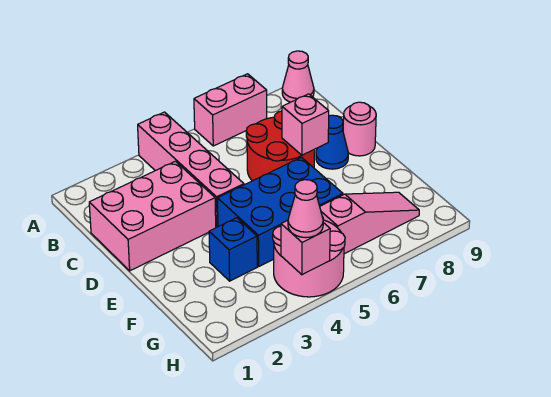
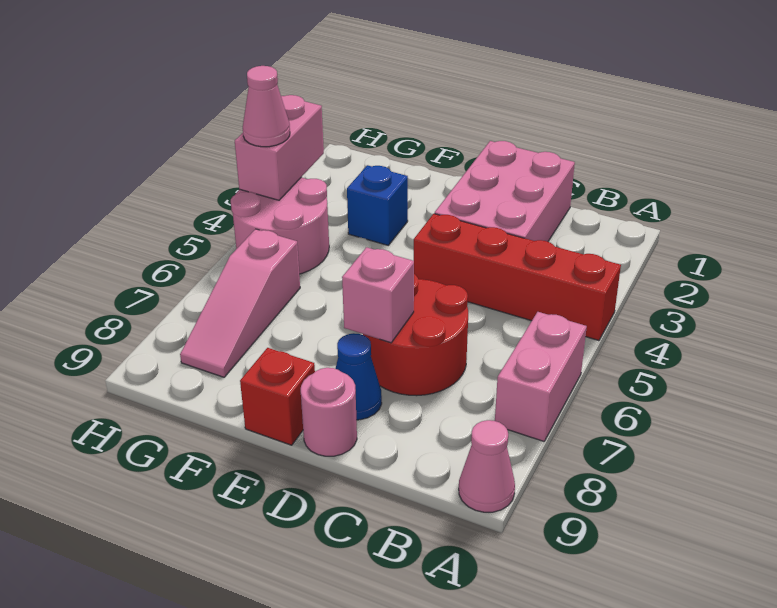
pink brick A4:D4 level 1 -> red brick A4:D4 level 1
blue brick E4:F6 level 1 -> none
none -> red brick E9 level 1
pink brick H4 level 2 -> pink brick H3:H4 level 2

